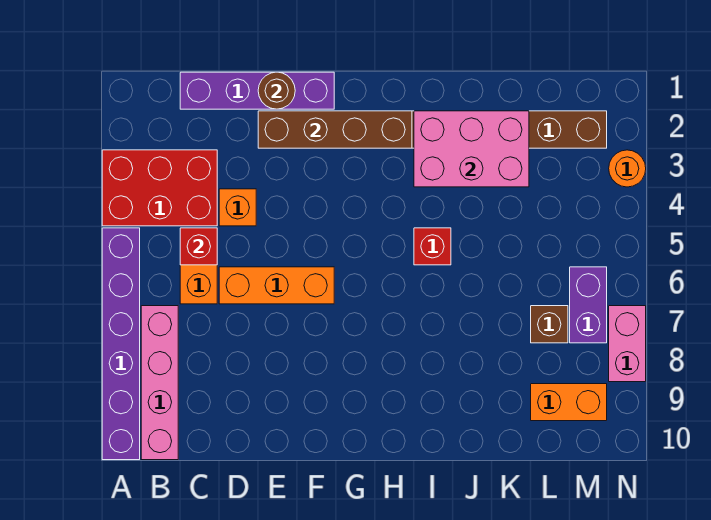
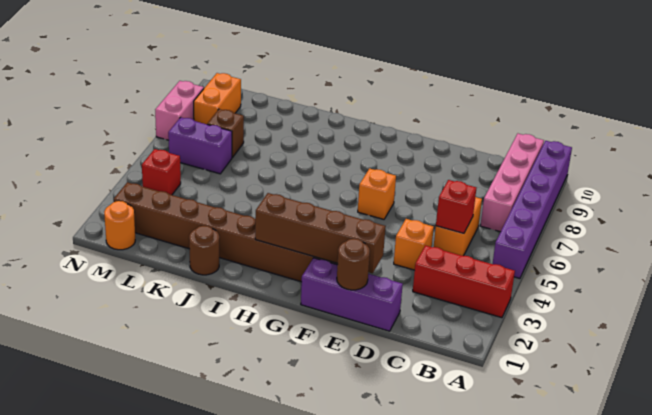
red brick A3:C4 level 1 -> red brick A3:C3 level 1
purple brick C1:F1 level 1 -> purple brick D1:F1 level 1
orange brick D6:F6 level 1 -> orange brick F6 level 1
pink brick I2:K3 level 2 -> none
red brick I5 level 1 -> red brick M4 level 1
none -> brown round brick J1 level 1
orange brick L9:M9 level 1 -> orange brick M8:M9 level 1
purple brick M6:M7 level 1 -> purple brick L6:M6 level 1
orange round brick N3 level 1 -> orange round brick M1 level 1

